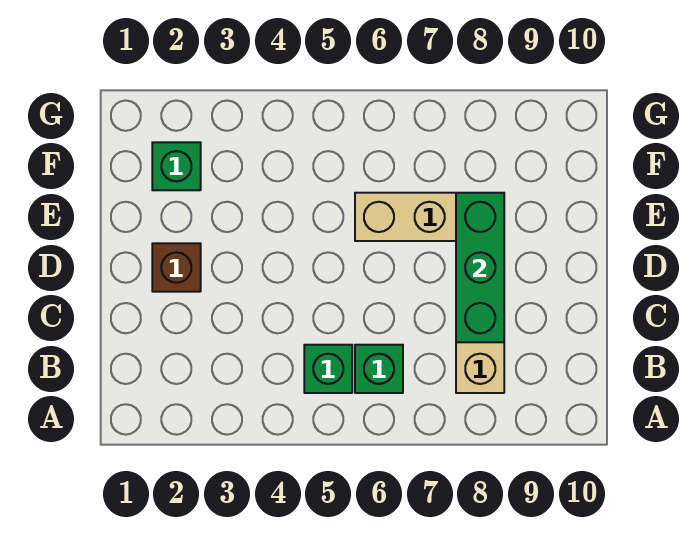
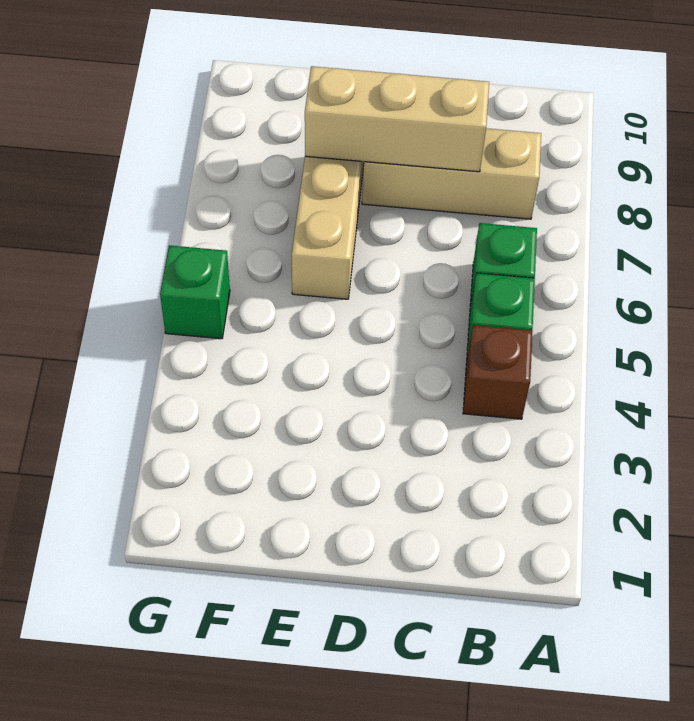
green brick C8:E8 level 2 -> tan brick C8:E8 level 2
brown brick D2 level 1 -> brown brick B4 level 1
green brick F2 level 1 -> green brick G5 level 1

